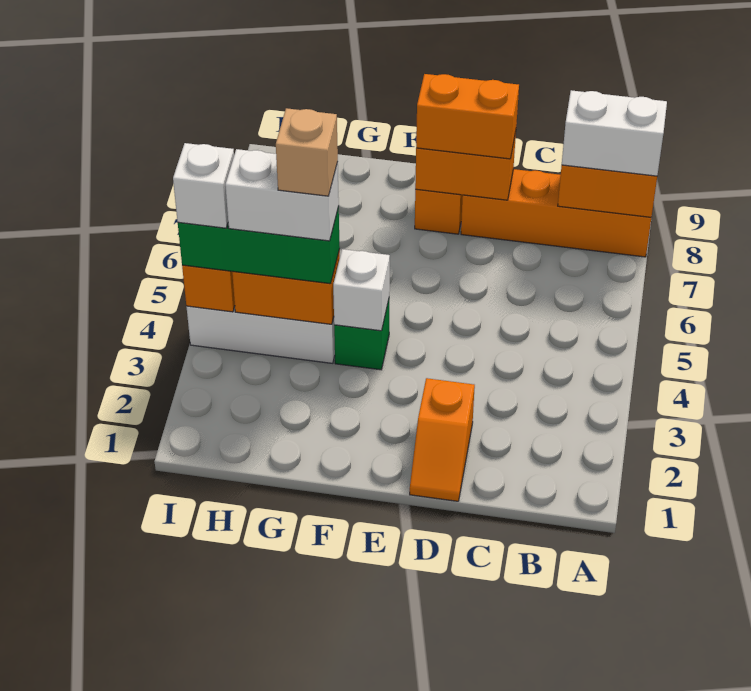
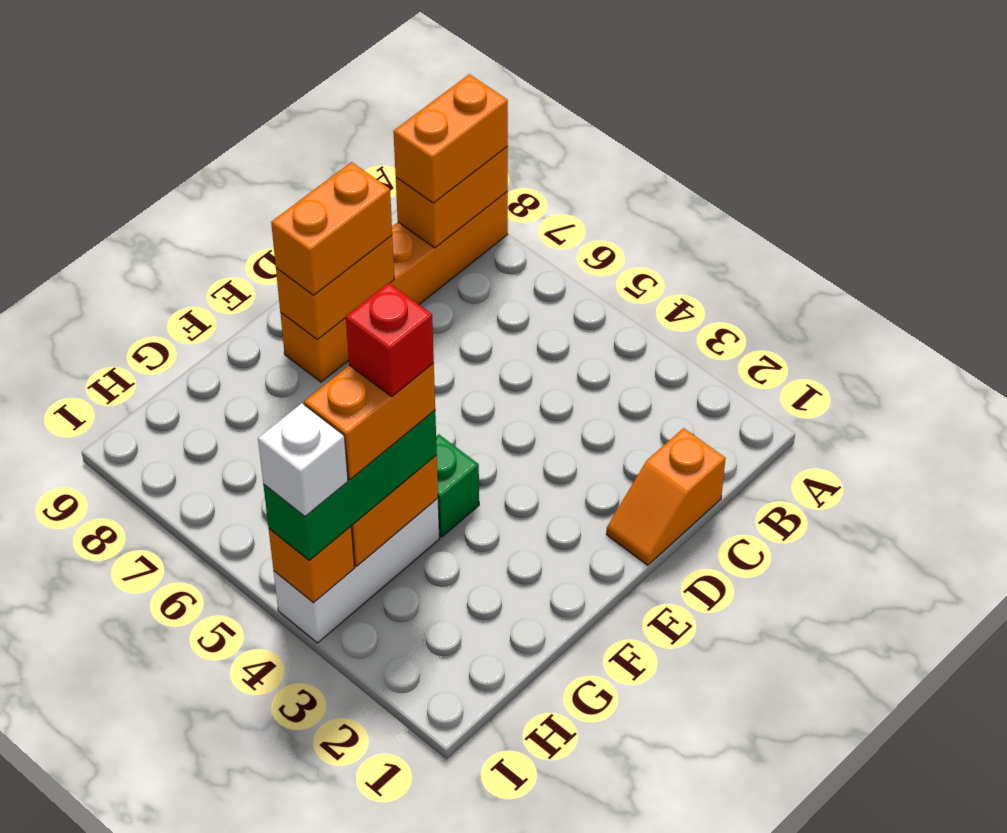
white brick A8:B8 level 3 -> orange brick A8:B8 level 3
orange slope D1:D2 level 1 top 2 -> orange slope C1:D1 level 1 top C
white brick F4 level 2 -> none
white brick G4:H4 level 4 -> orange brick G4:H4 level 4
tan brick G4 level 5 -> red brick G4 level 5

